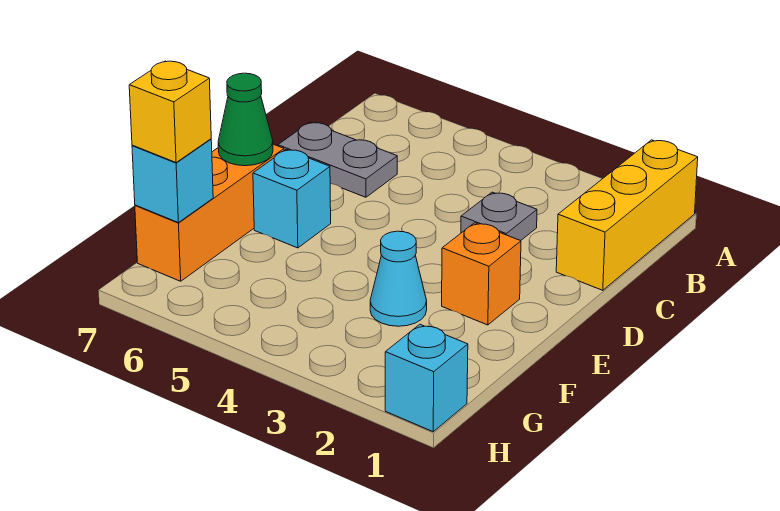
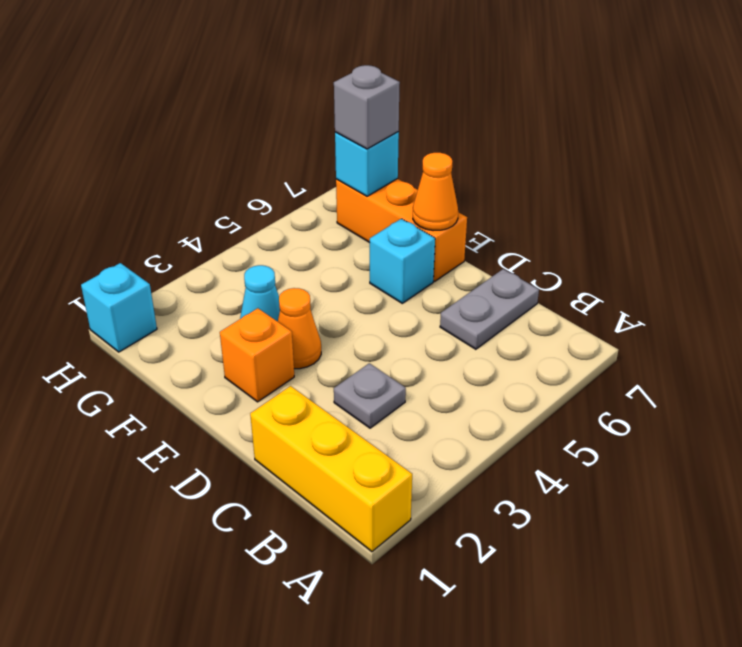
none -> orange cone E3 level 1
green cone E7 level 2 -> orange cone E7 level 2
yellow brick G7 level 3 -> grey brick G7 level 3

